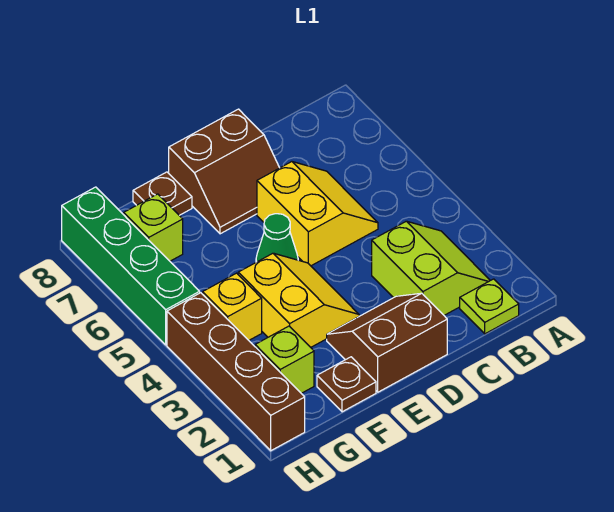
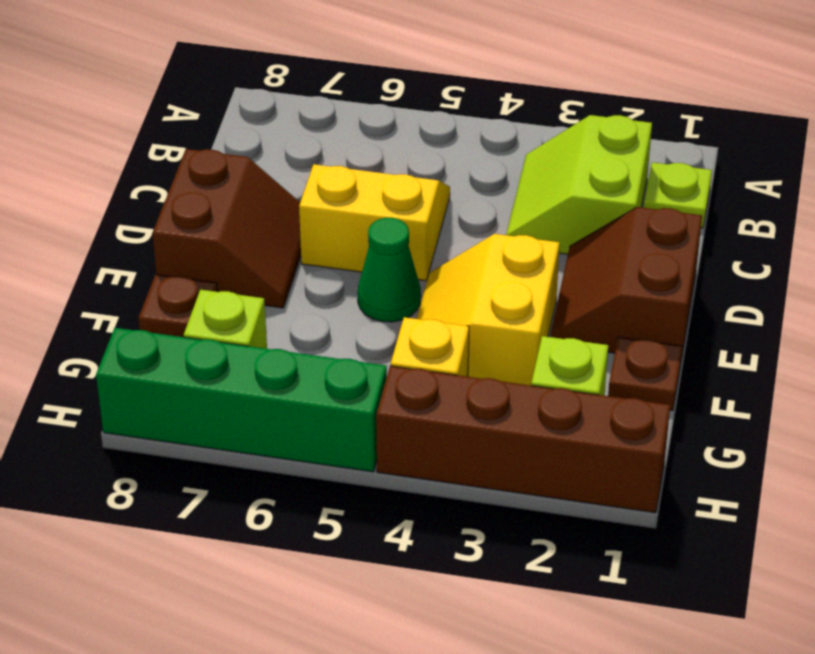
lime slope B2:C3 level 1 top C -> lime slope B2:C3 level 1 top 2
yellow slope E3:F4 level 1 top F -> yellow slope E3:F4 level 1 top 3

